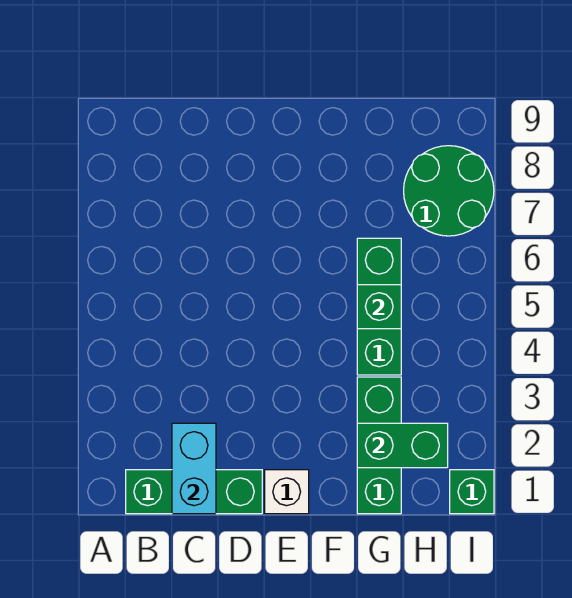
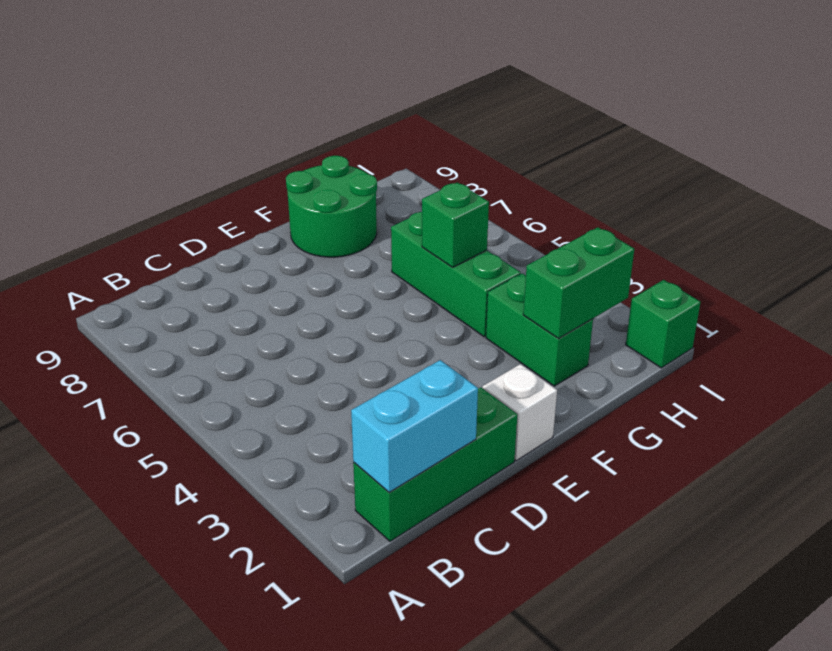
cyan brick C1:C2 level 2 -> cyan brick B1:C1 level 2
green brick G1:G3 level 1 -> green brick G2:G3 level 1
green round brick H7:I8 level 1 -> green round brick F8:G9 level 1

